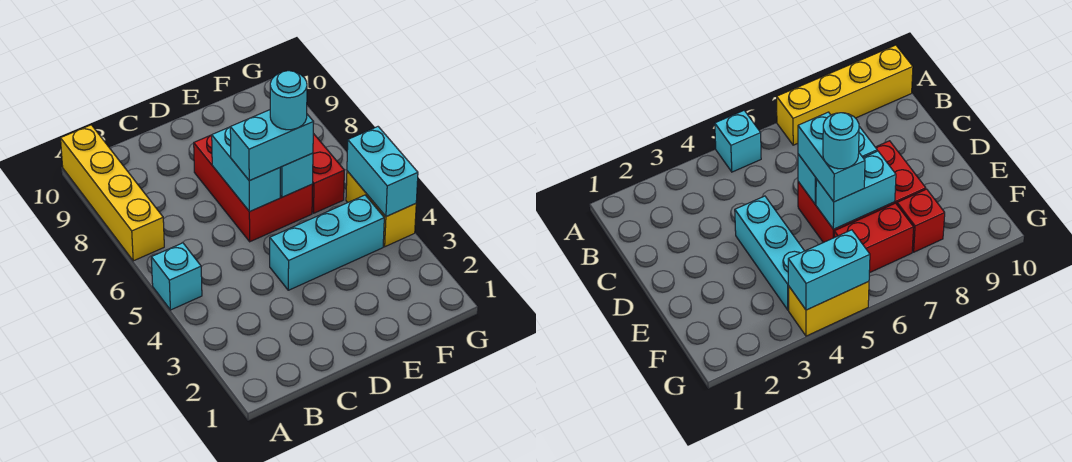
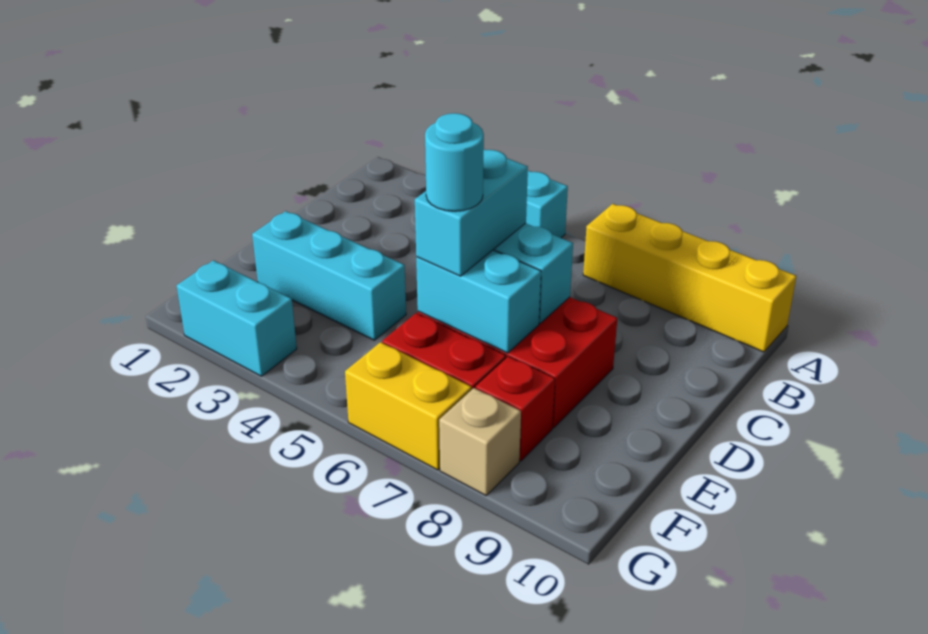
cyan brick D4:F4 level 1 -> cyan brick E2:E4 level 1
yellow brick G4:G5 level 1 -> yellow brick G6:G7 level 1
cyan brick G4:G5 level 2 -> cyan brick G2:G3 level 1
none -> tan brick G8 level 1

